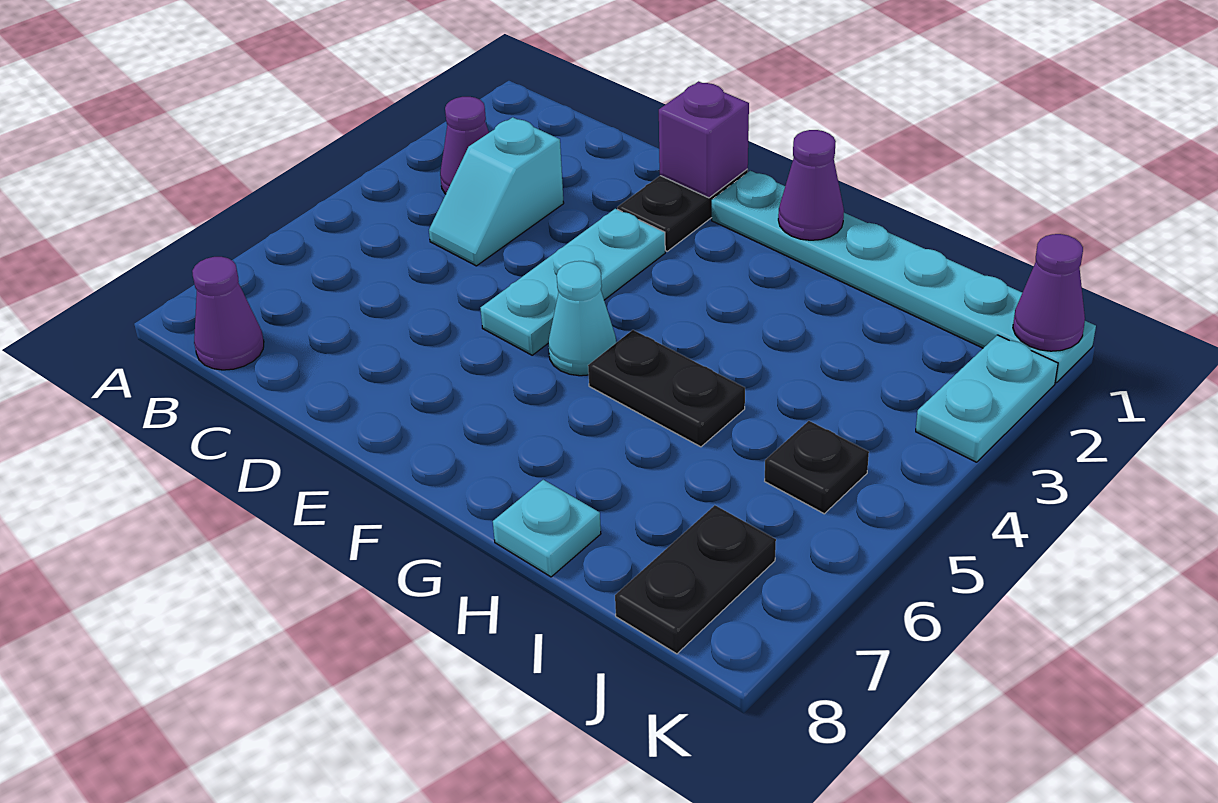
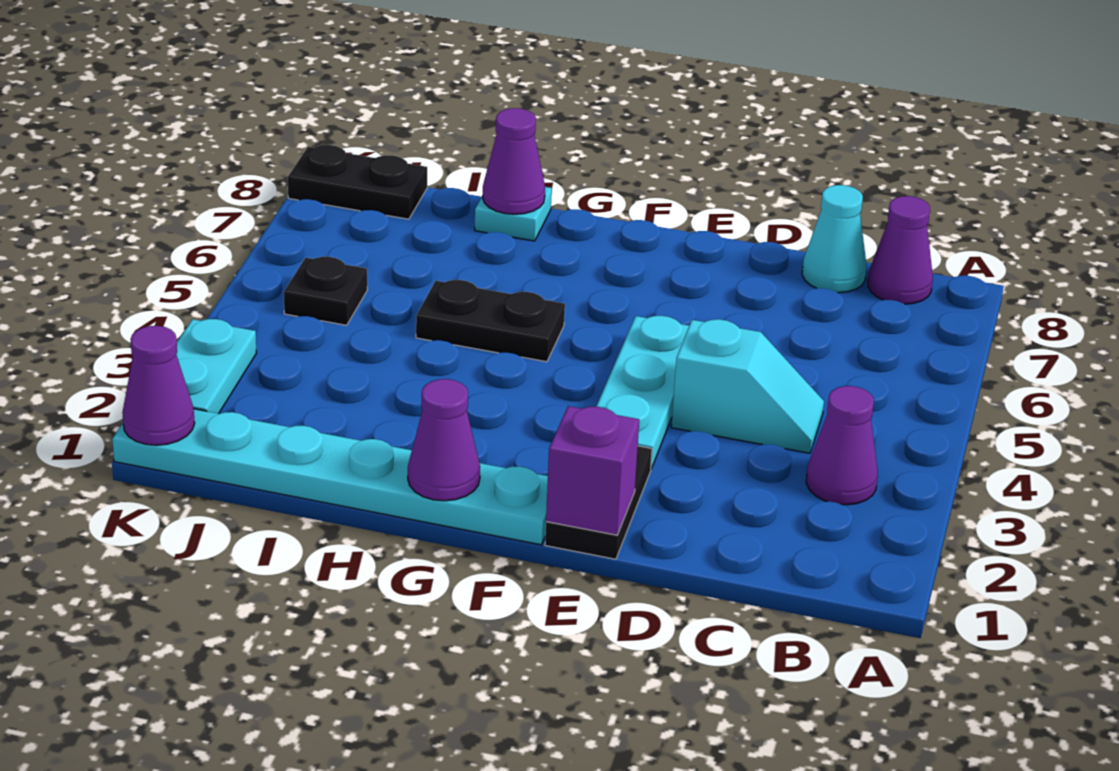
cyan slope C3:C4 level 1 top 3 -> cyan slope C4:D4 level 1 top D
cyan cone F5 level 1 -> cyan cone C8 level 1
none -> purple cone H8 level 2
black plate J7:J8 level 1 -> black plate J8:K8 level 1

